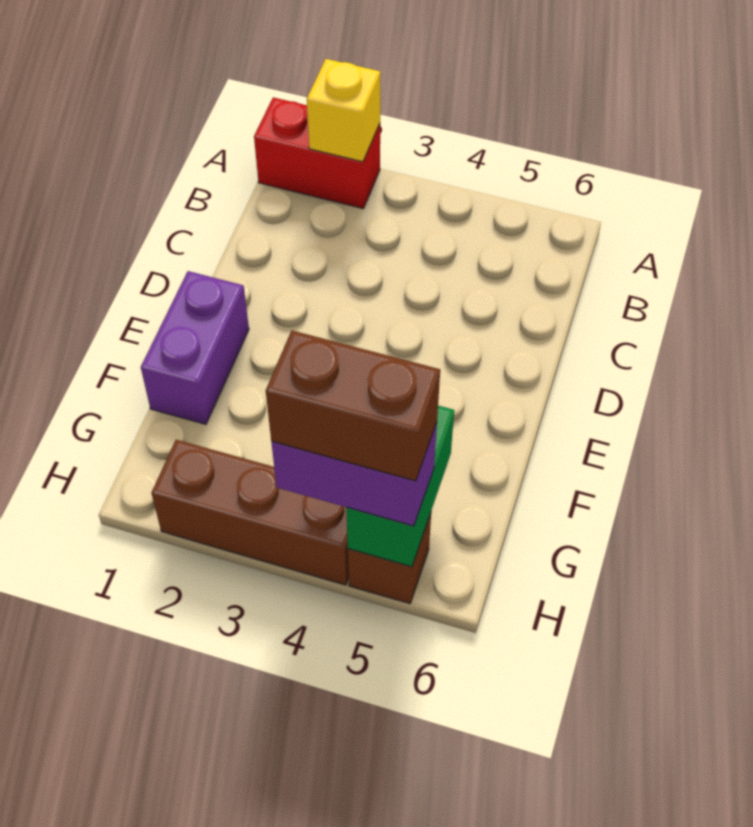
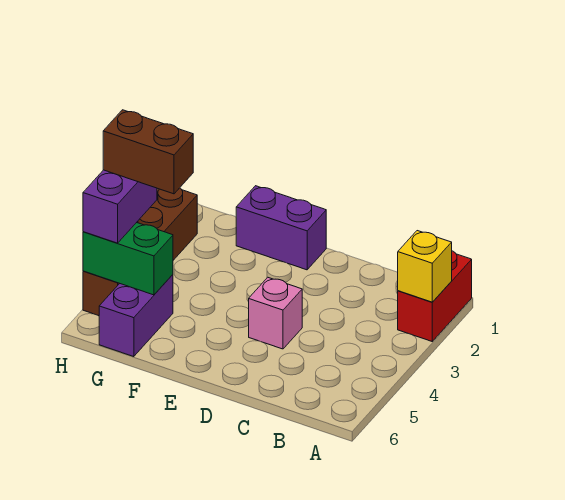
none -> pink brick D4 level 1
none -> purple brick G5:G6 level 1
brown brick H4:H5 level 4 -> brown brick G4:H4 level 4

